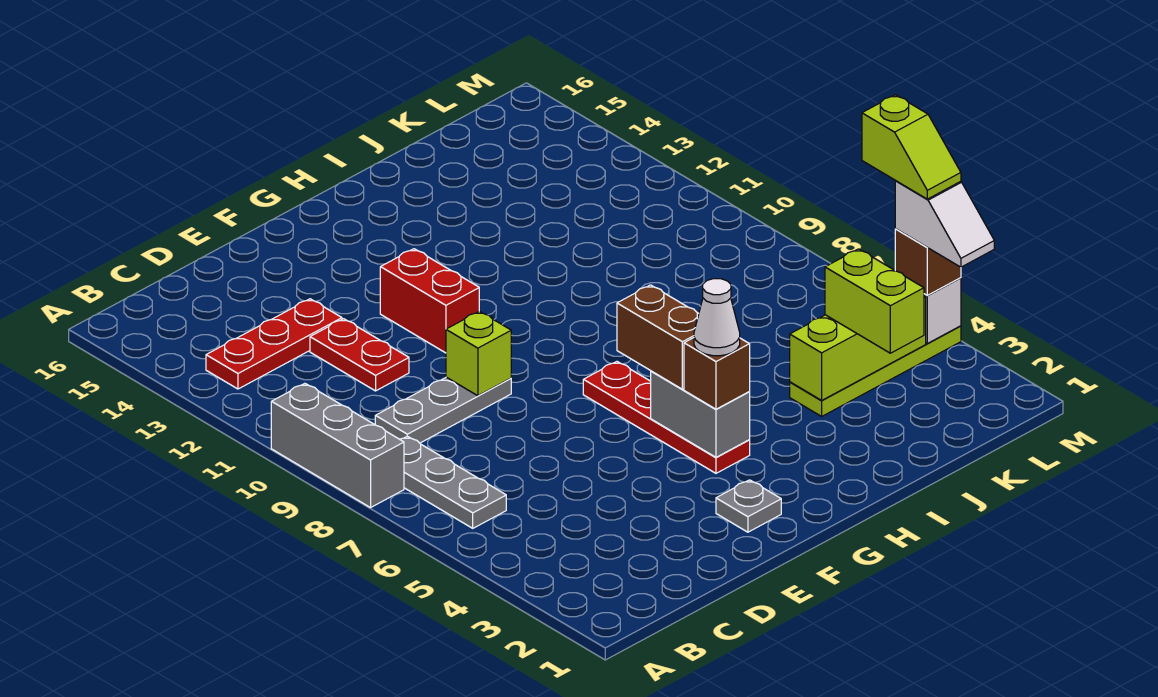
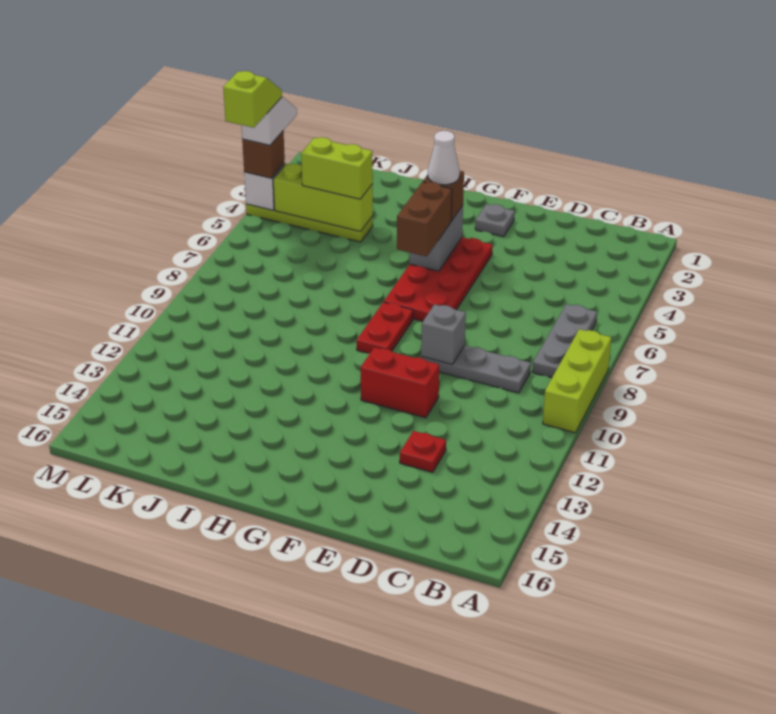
grey brick A8:A10 level 1 -> lime brick A8:A10 level 1
red plate B13:D13 level 1 -> red plate D13 level 1
red plate D11:D12 level 1 -> red plate G8:G9 level 1
lime brick E9 level 2 -> grey brick E9 level 2
red brick F11:F12 level 1 -> red brick E11:F11 level 1
red plate G4:G7 level 1 -> red plate F4:G7 level 1
lime brick K3:K4 level 3 -> lime brick J4:K4 level 3

